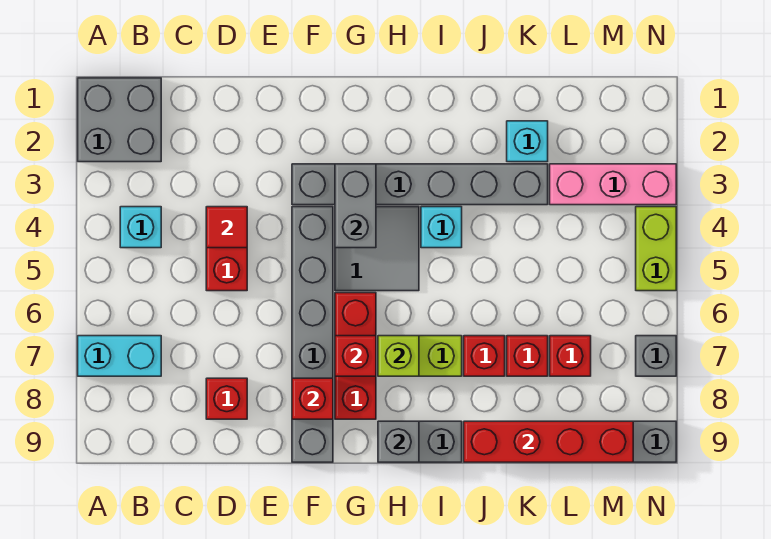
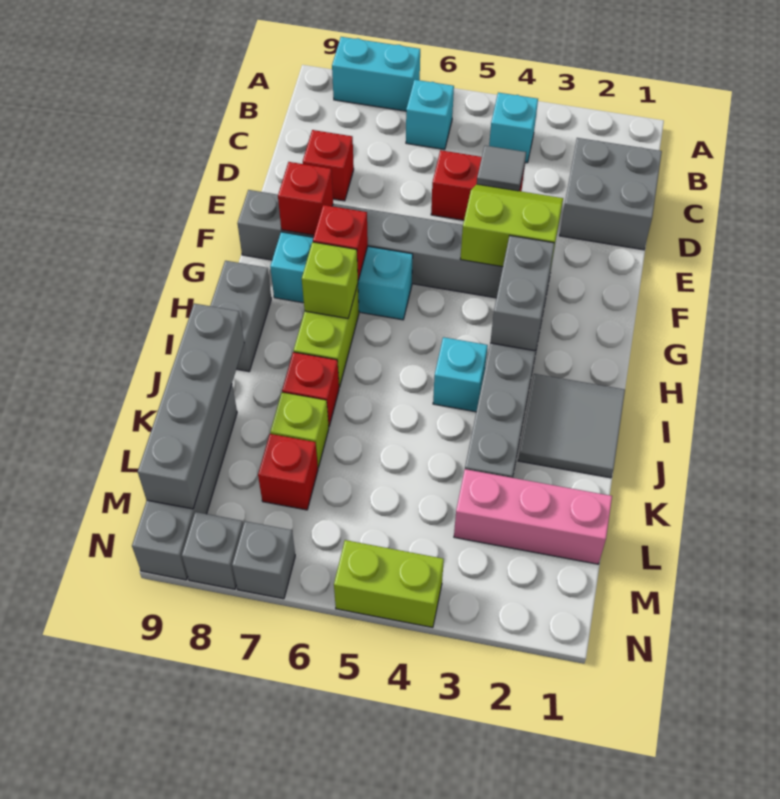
grey brick A1:B2 level 1 -> grey brick C1:D2 level 1
cyan brick A7:B7 level 1 -> cyan brick A7:A8 level 1
red tile D4 level 2 -> grey tile D4 level 2
none -> lime slope E3:F4 level 2 top F
grey brick G3:G4 level 2 -> grey brick G3:H3 level 2
grey tile G4:H5 level 1 -> grey tile I1:J2 level 1
red brick G6:G8 level 1 -> cyan brick G6:G8 level 1
grey brick H9 level 2 -> grey brick N8 level 1
red brick J9:M9 level 2 -> grey brick J9:M9 level 2
cyan brick K2 level 1 -> cyan brick B6 level 1
red brick K7 level 1 -> lime brick K7 level 1
pink brick L3:N3 level 1 -> pink brick L1:L3 level 1

